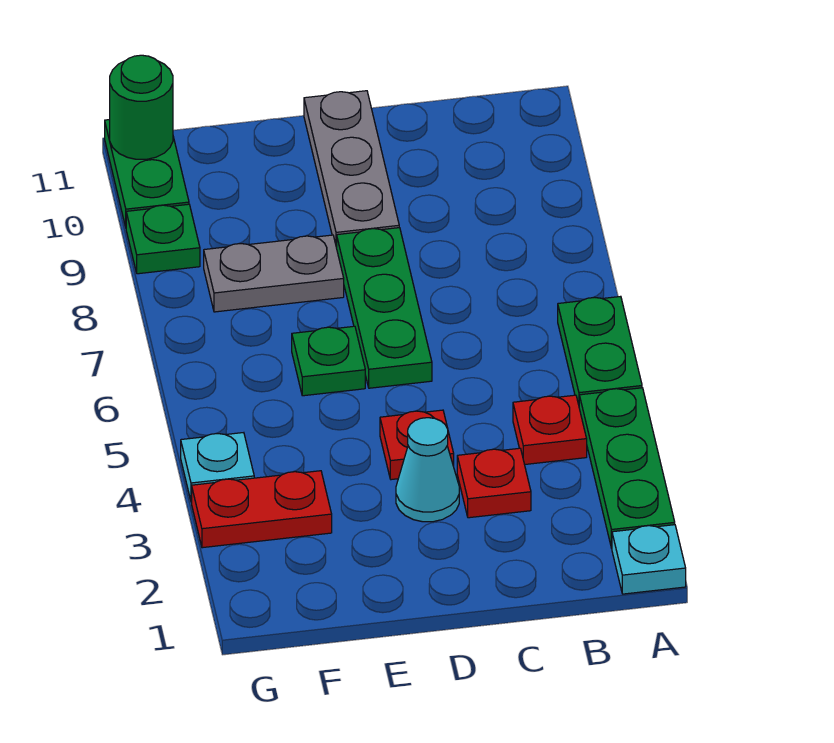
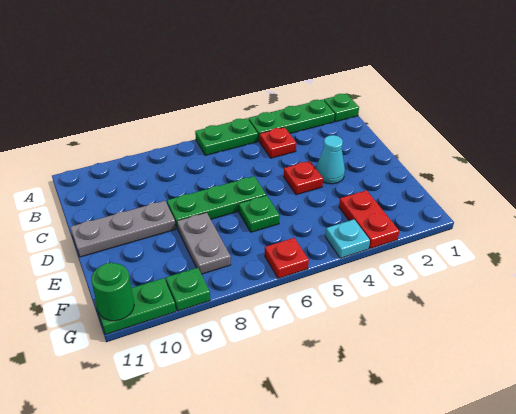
cyan plate A1 level 1 -> green plate A1 level 1
red plate C3 level 1 -> red plate G6 level 1

